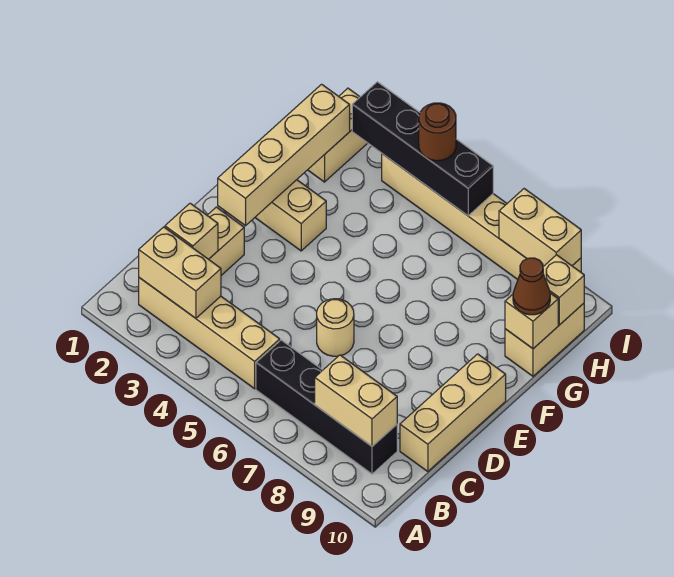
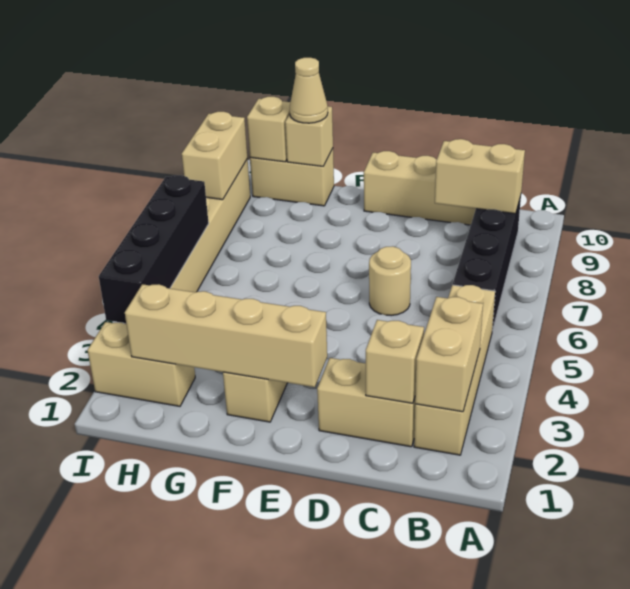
tan brick B8:B9 level 2 -> tan brick B9:C9 level 2
brown cone G10 level 3 -> tan cone G10 level 3
brown round brick I5 level 3 -> none

